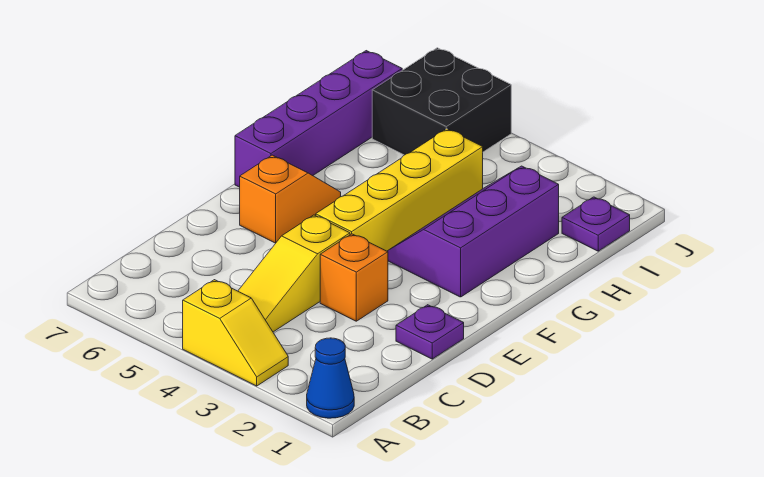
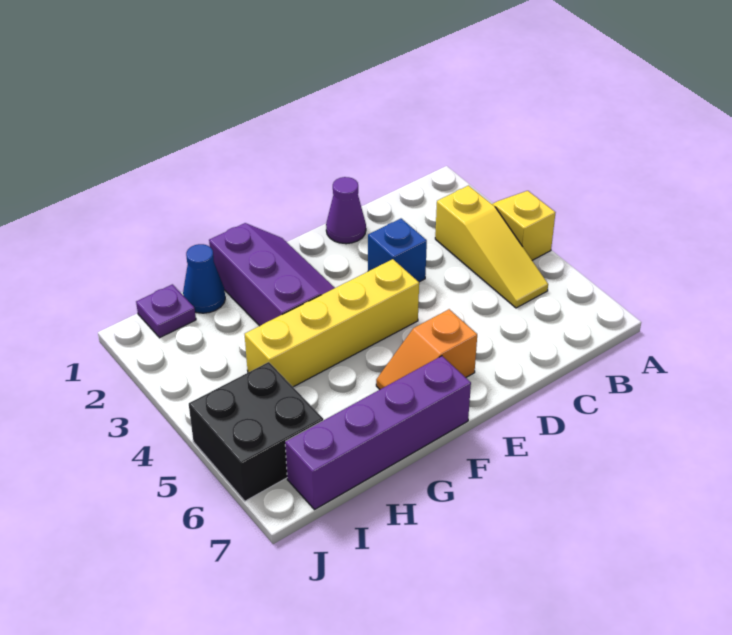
blue cone A1 level 1 -> blue cone H1 level 1
yellow slope B4:D4 level 1 top D -> yellow slope B3:B5 level 1 top 3
purple plate D1 level 1 -> purple cone D1 level 1
orange brick D3 level 1 -> blue brick D3 level 1
purple slope F2:H3 level 1 top 2 -> purple slope F1:G3 level 1 top G

